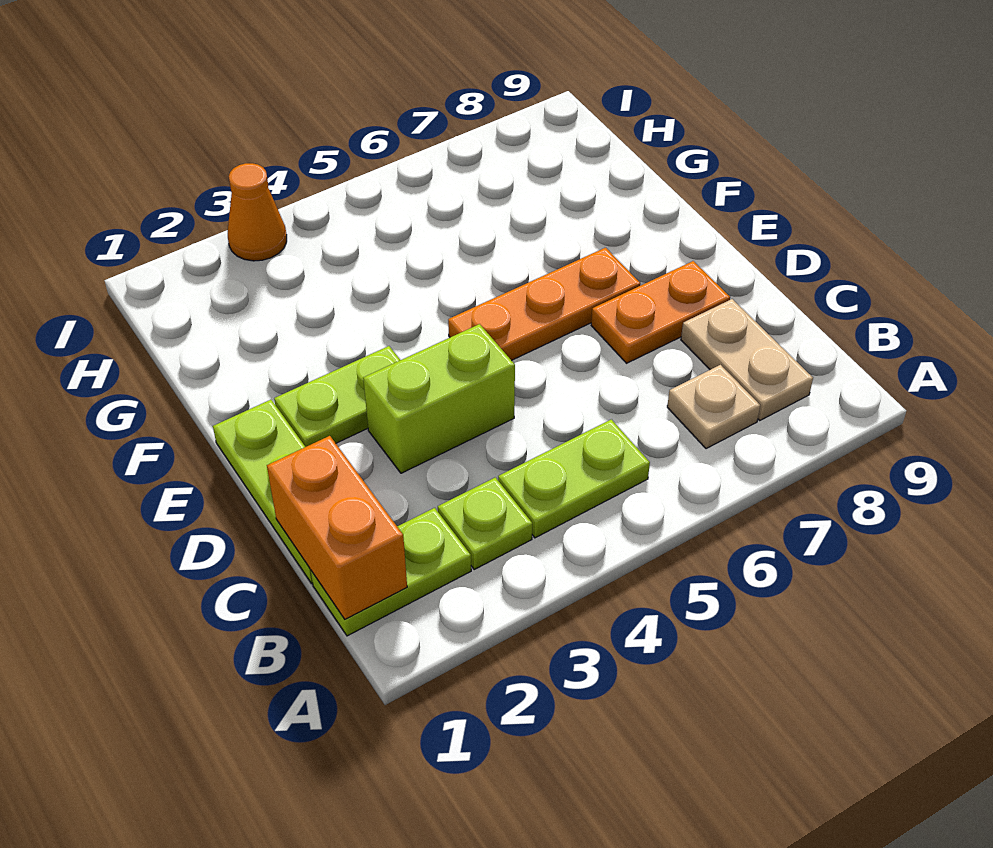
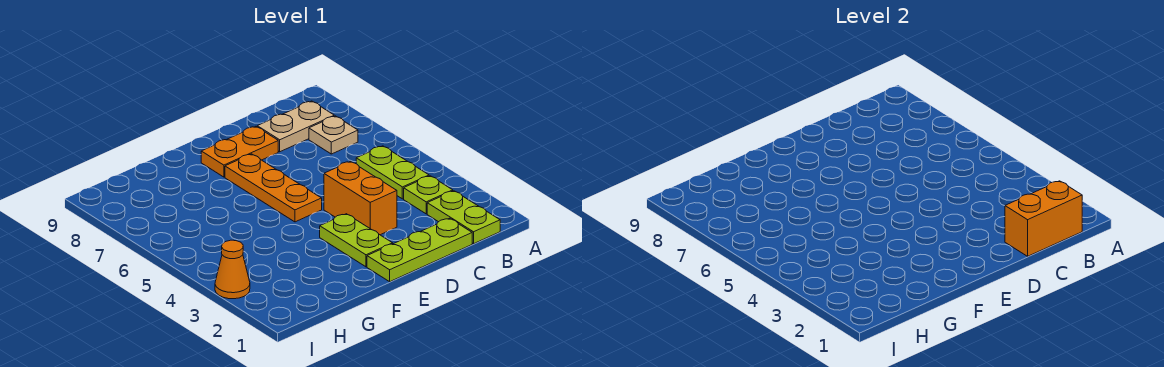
lime brick D3:D4 level 1 -> orange brick D3:D4 level 1
orange plate D7:D8 level 1 -> orange plate D8:E8 level 1

